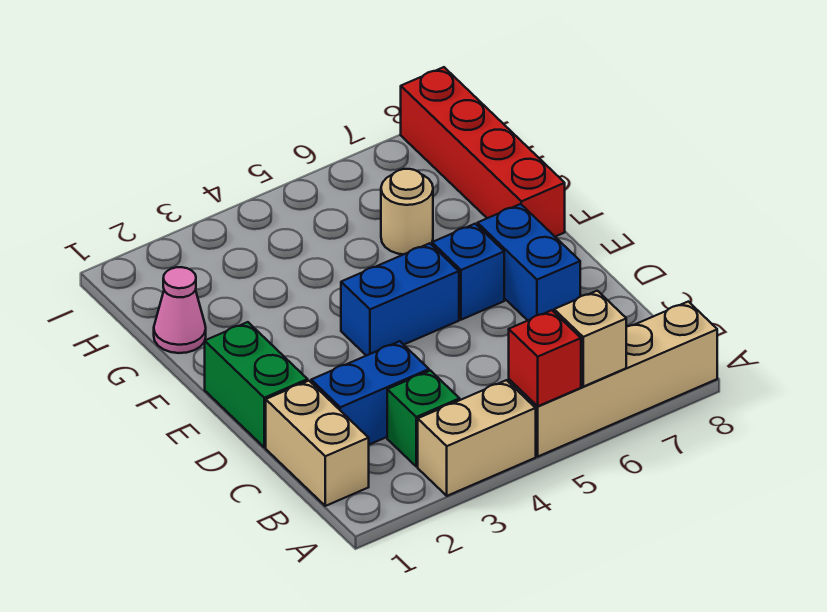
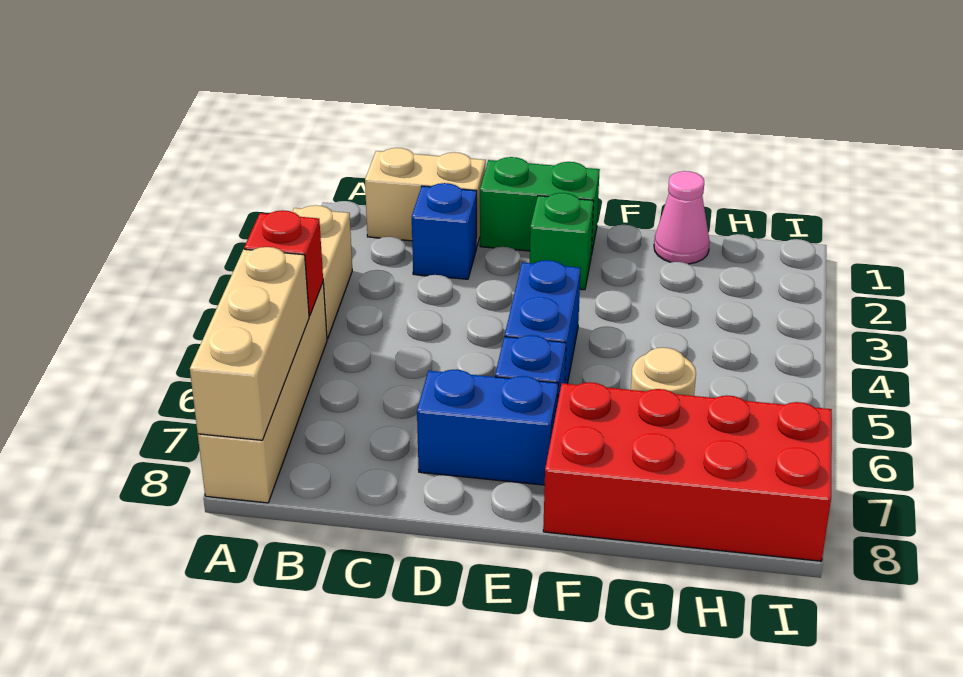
tan brick A6 level 2 -> tan brick A6:A8 level 2
green brick B3 level 1 -> green brick E2 level 1
blue brick C2:C3 level 1 -> blue brick C2 level 1
red brick F8:I8 level 1 -> red brick F7:I8 level 1

